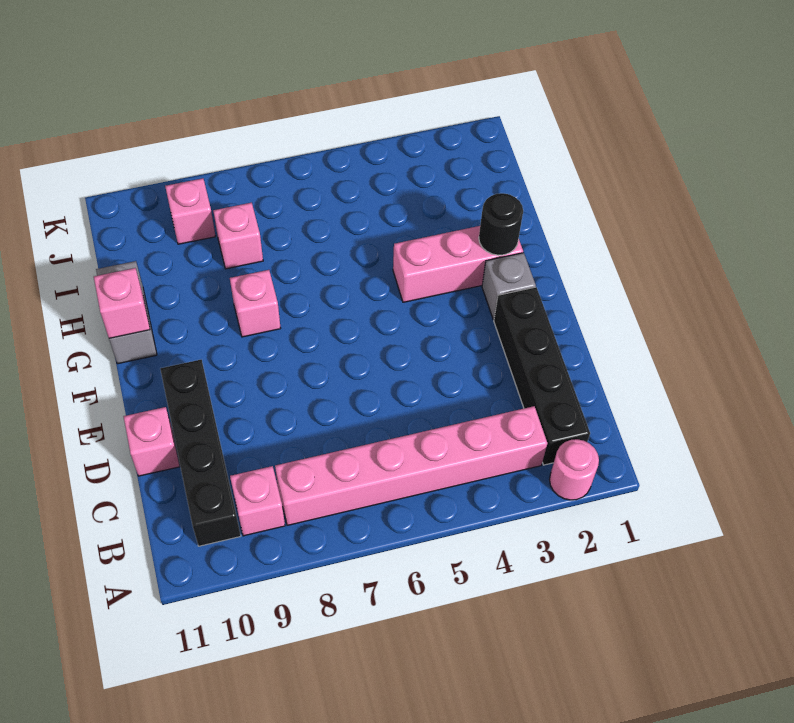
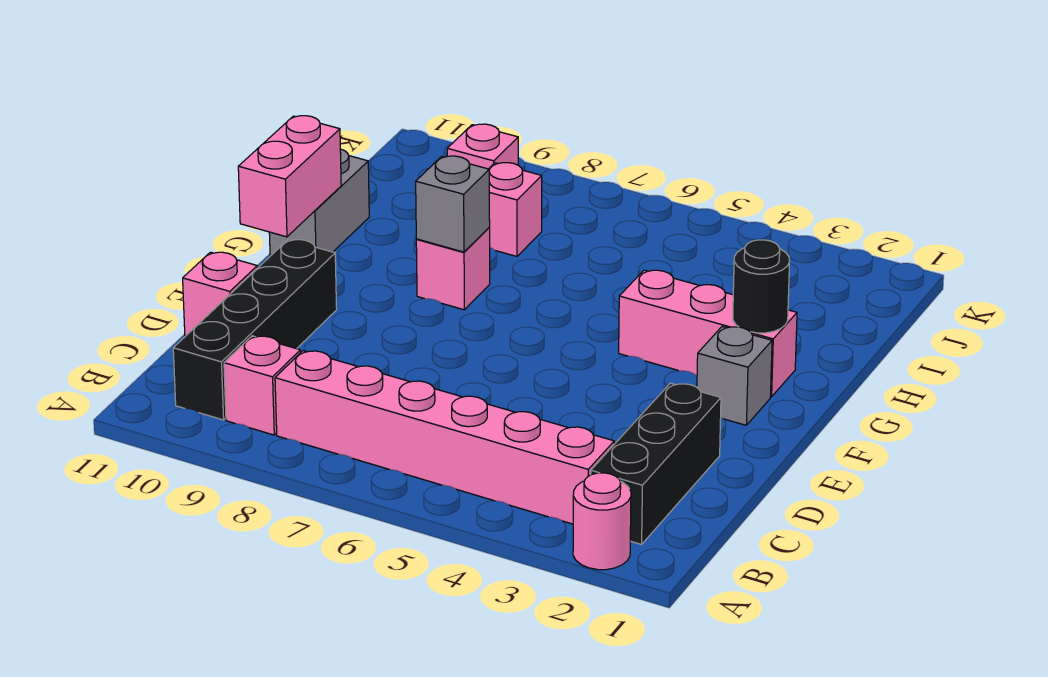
black brick B2:E2 level 1 -> black brick B2:D2 level 1
none -> grey brick G8 level 2
pink brick G11 level 2 -> pink brick F11:G11 level 2

